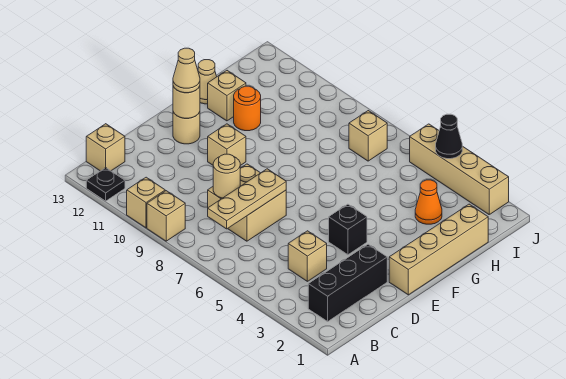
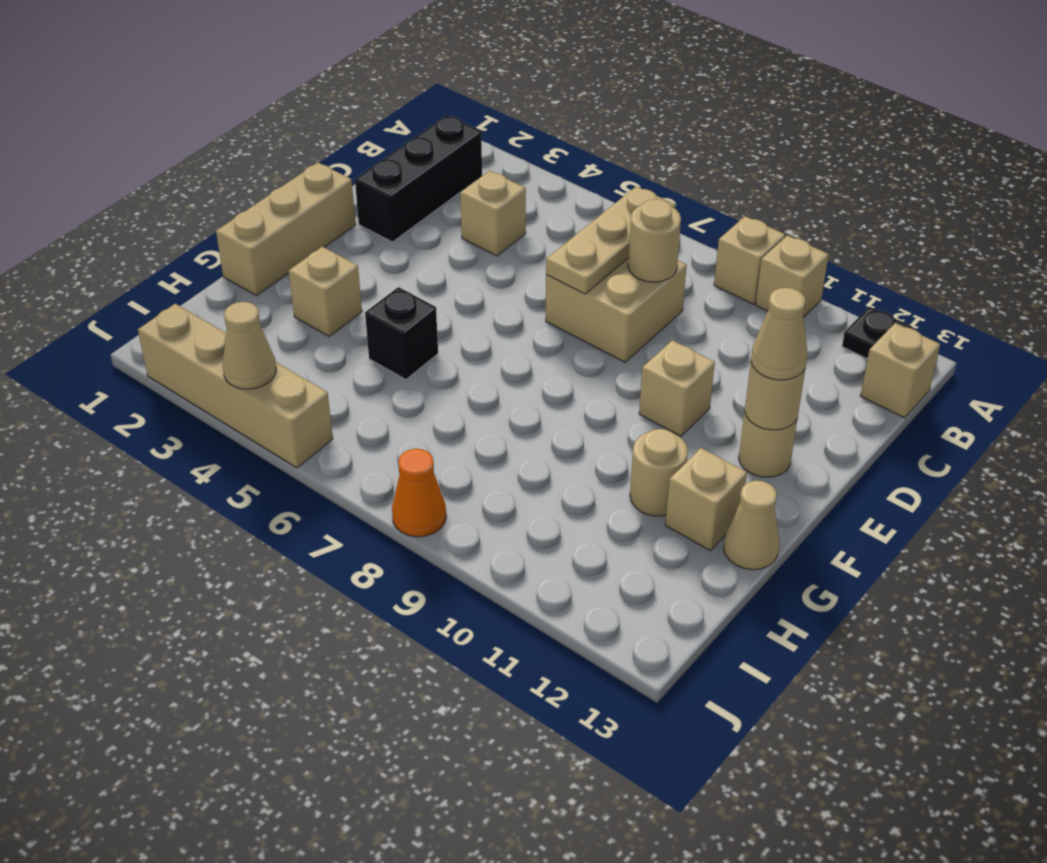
tan brick E1:H1 level 1 -> tan brick E1:G1 level 1
black brick E4 level 1 -> black brick G5 level 1
orange round brick G11 level 1 -> tan round brick G11 level 1
orange cone H3 level 1 -> orange cone J8 level 1
tan brick I7 level 1 -> tan brick G3 level 1
black cone J4 level 2 -> tan cone J4 level 2

